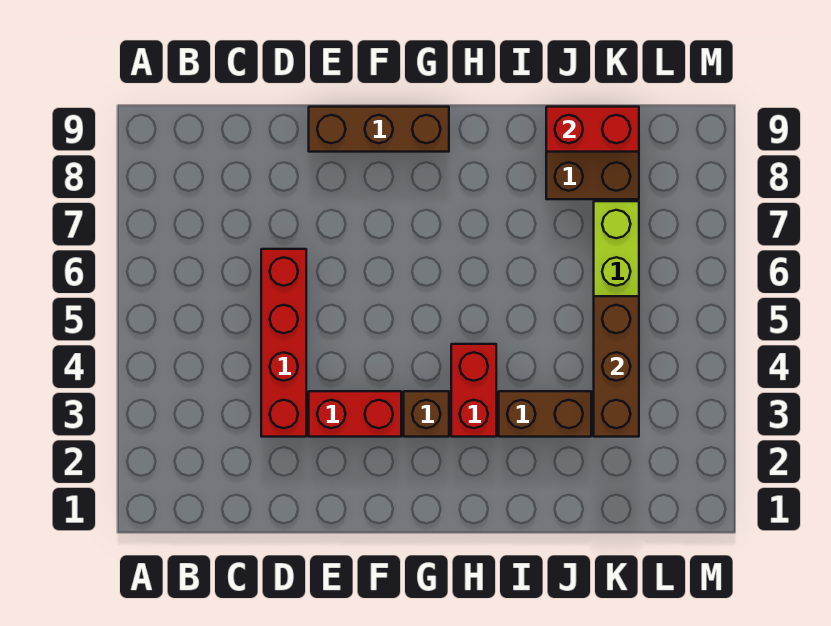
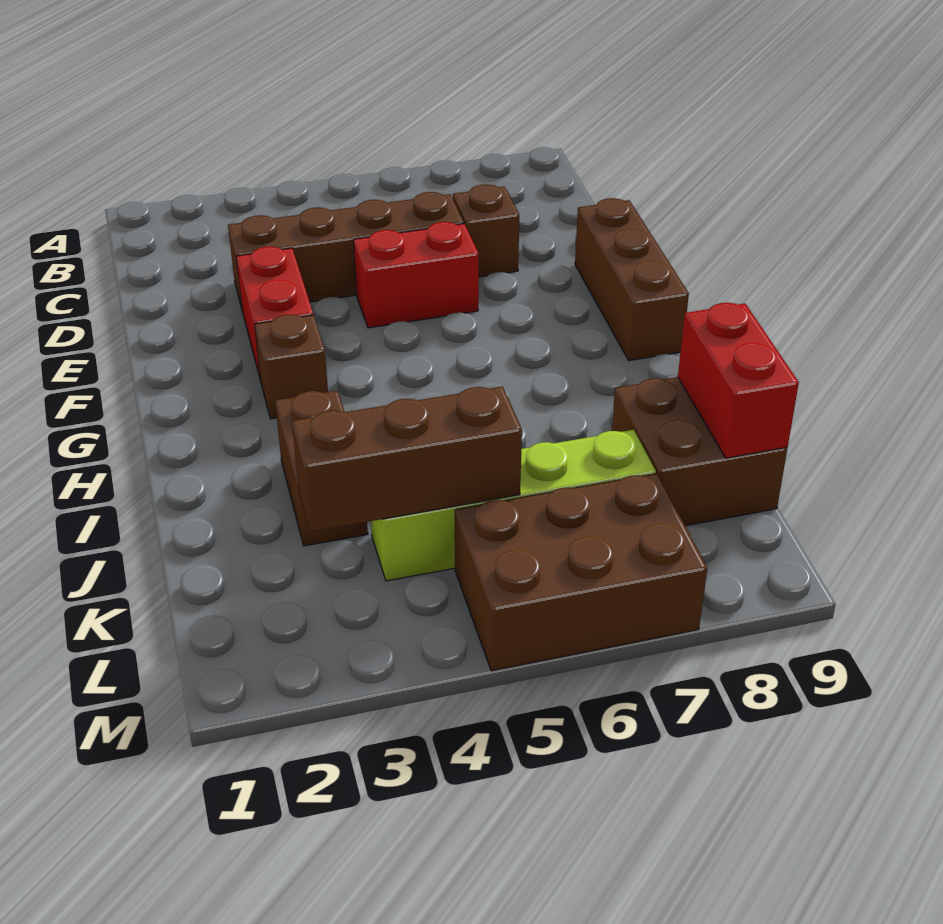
red brick D3:D6 level 1 -> brown brick D3:D6 level 1
none -> brown brick D7 level 1
red brick H3:H4 level 1 -> red brick E5:E6 level 1
none -> brown brick L5:M7 level 1

